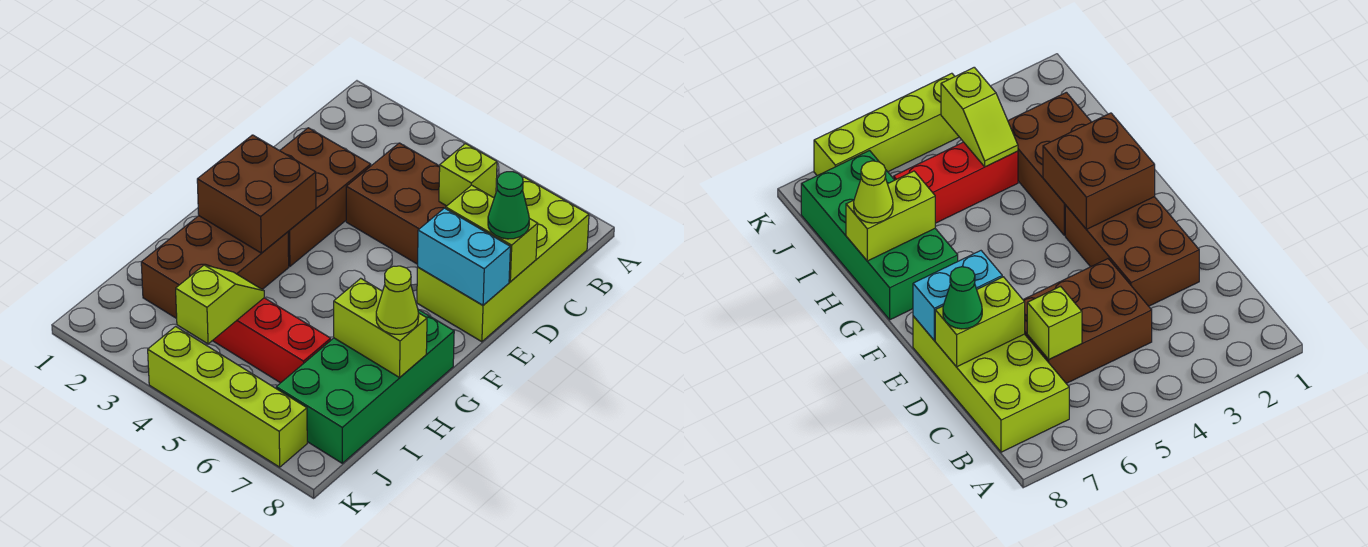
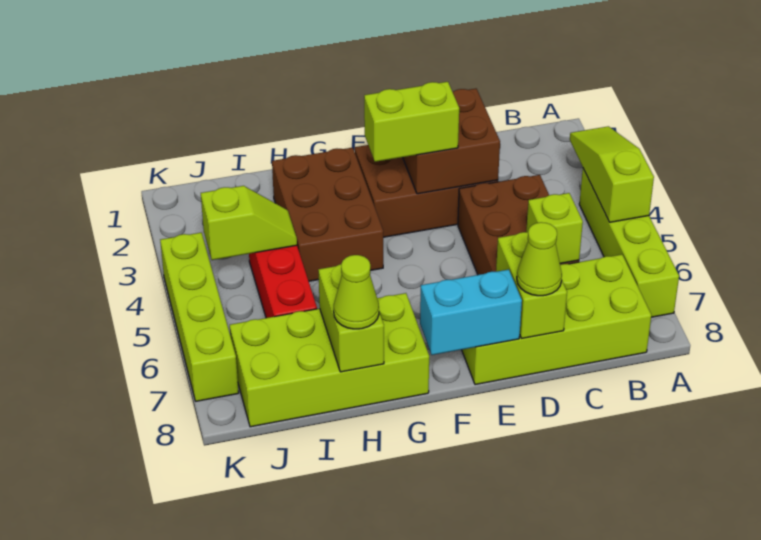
none -> lime slope A3:A5 level 2 top 5
none -> lime brick A4:A7 level 1
green cone D8 level 3 -> lime cone D8 level 3
none -> lime brick E3:F3 level 3
cyan brick E7:E8 level 2 -> cyan brick E8:F8 level 2
brown brick F2:G3 level 2 -> brown brick D2:E3 level 2
brown brick G2:I3 level 1 -> brown brick G2:H4 level 1
green brick G7:J8 level 1 -> lime brick G7:J8 level 1

